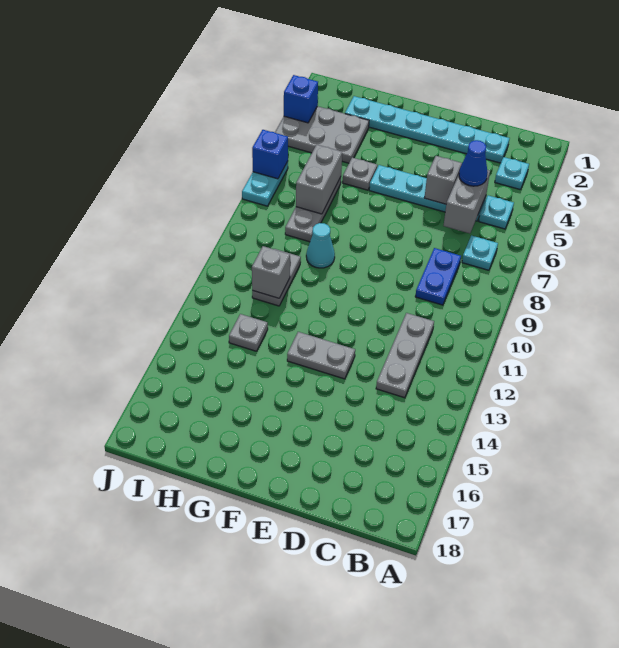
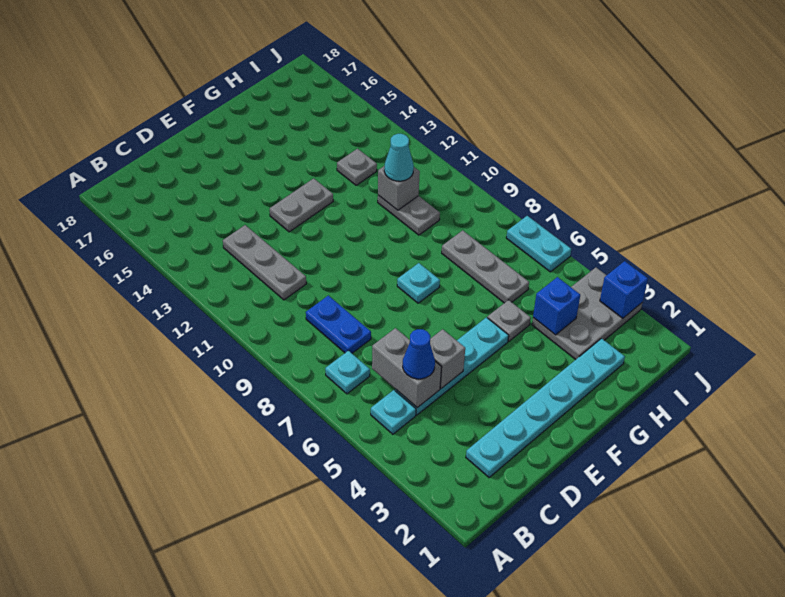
cyan plate B3 level 1 -> cyan plate F8 level 1
cyan cone G9 level 1 -> cyan cone H11 level 3
grey brick H6:H7 level 2 -> none
blue brick J6 level 2 -> blue brick H4 level 2

